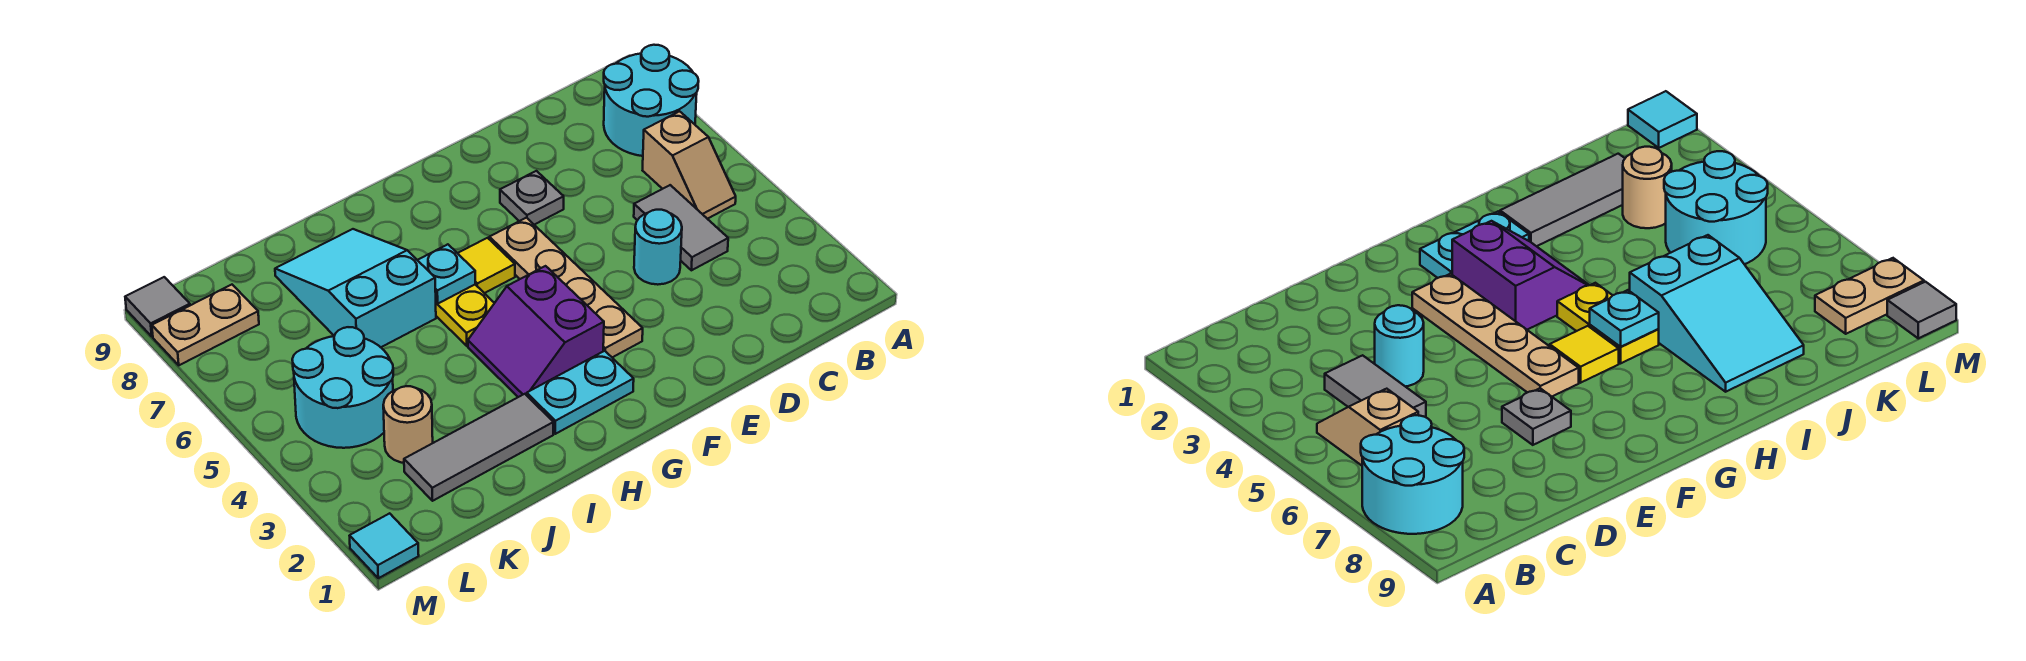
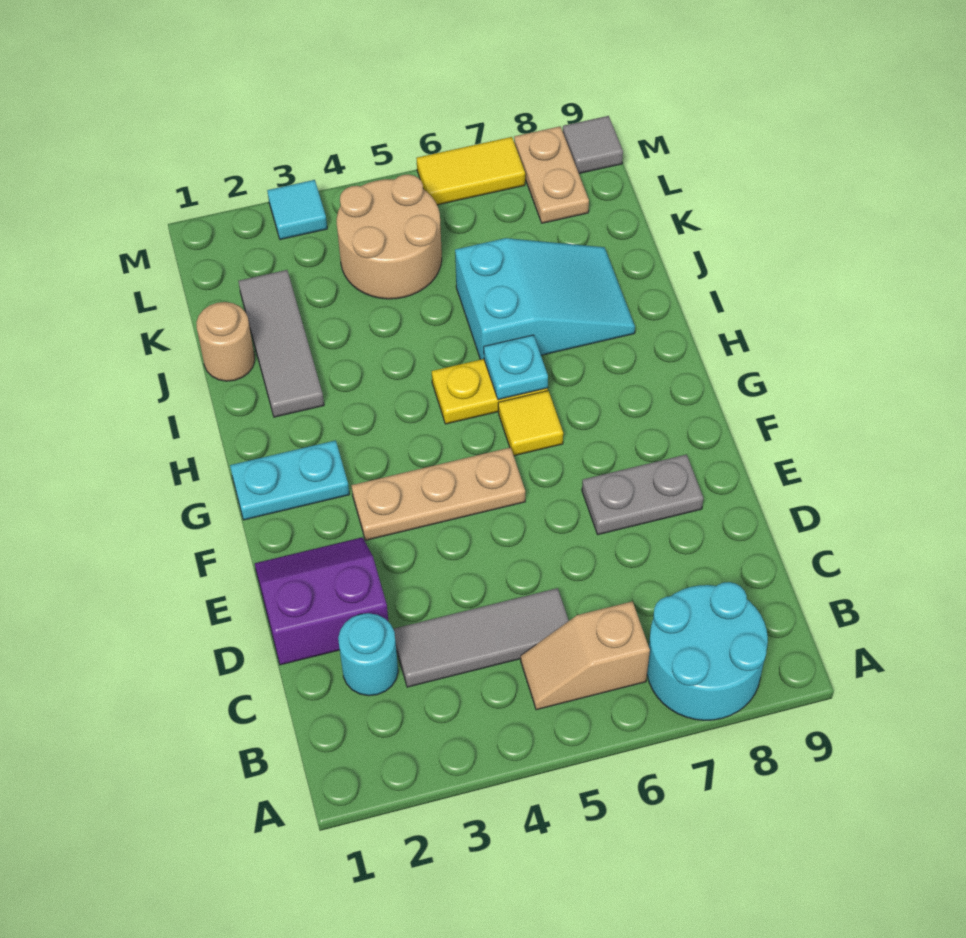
grey tile C4:C5 level 1 -> grey tile C3:C5 level 1
cyan round brick D4 level 1 -> cyan round brick C2 level 1
grey plate E7 level 1 -> grey plate E7:E8 level 1
tan plate F3:F6 level 1 -> tan plate F3:F5 level 1
cyan plate G2:H2 level 1 -> cyan plate G1:G2 level 1
purple slope G3:H4 level 1 top G -> purple slope D1:E2 level 1 top D
tan round brick K3 level 1 -> tan round brick J1 level 1
cyan round brick K4:L5 level 1 -> tan round brick K4:L5 level 1
cyan tile M1 level 1 -> cyan tile M3 level 1
none -> yellow tile M6:M7 level 1

